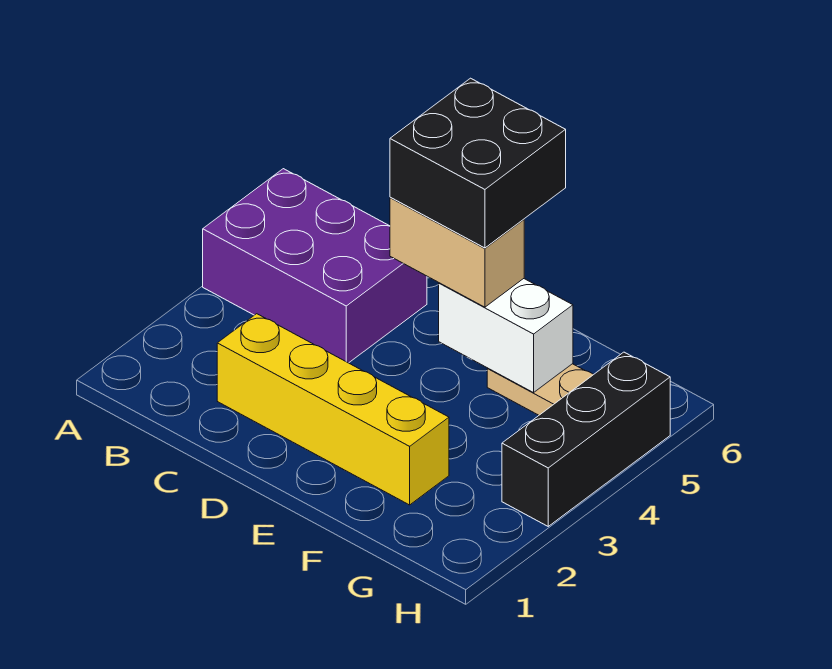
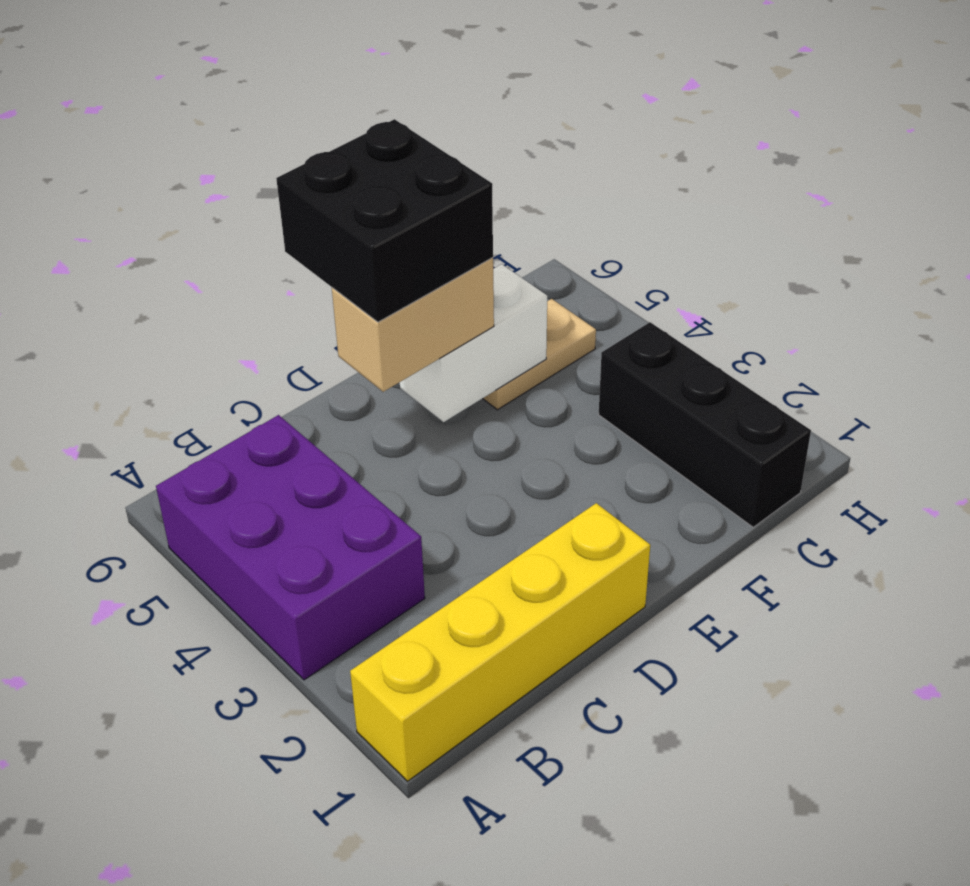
purple brick A4:C5 level 1 -> purple brick A3:B5 level 1
yellow brick C2:F2 level 1 -> yellow brick A1:D1 level 1
black brick H3:H5 level 1 -> black brick G1:G3 level 1

